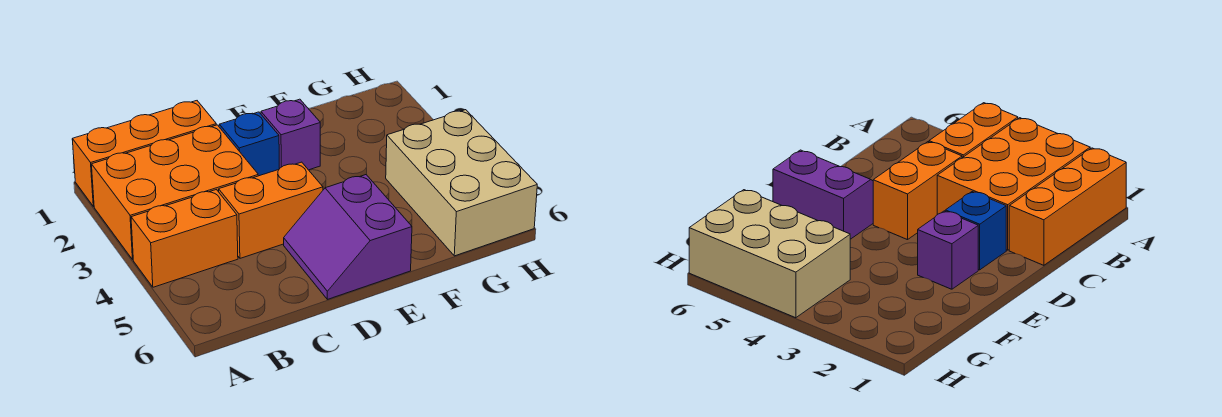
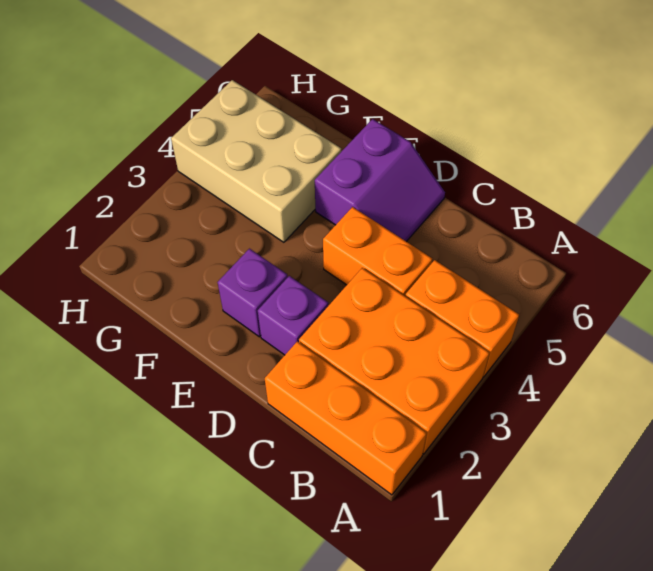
blue brick D2 level 1 -> purple brick D2 level 1
tan brick G4:H6 level 1 -> tan brick F4:H5 level 1

